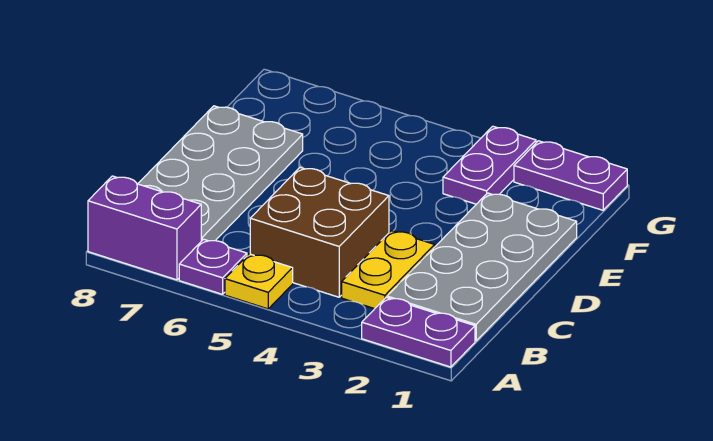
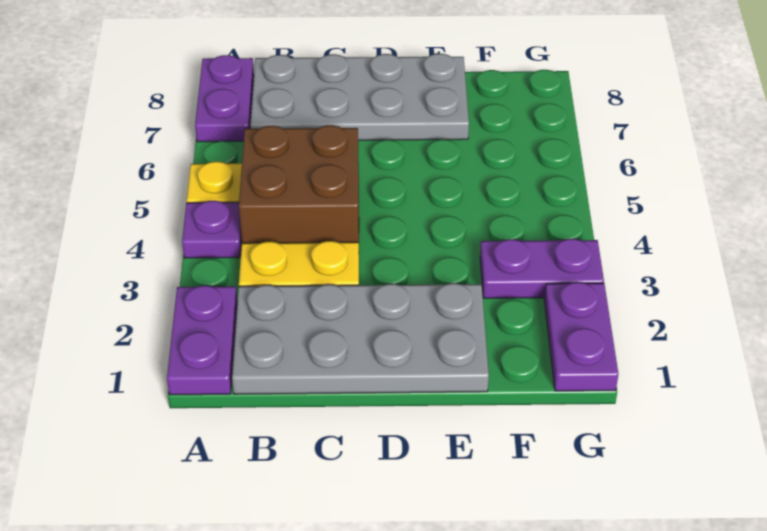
purple plate A6 level 1 -> purple plate A4 level 1
purple brick A7:A8 level 1 -> purple plate A7:A8 level 1

